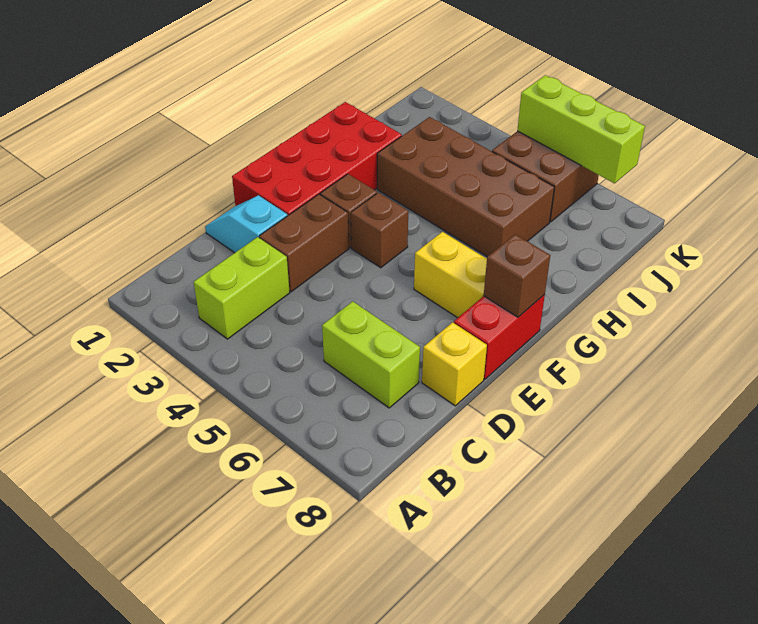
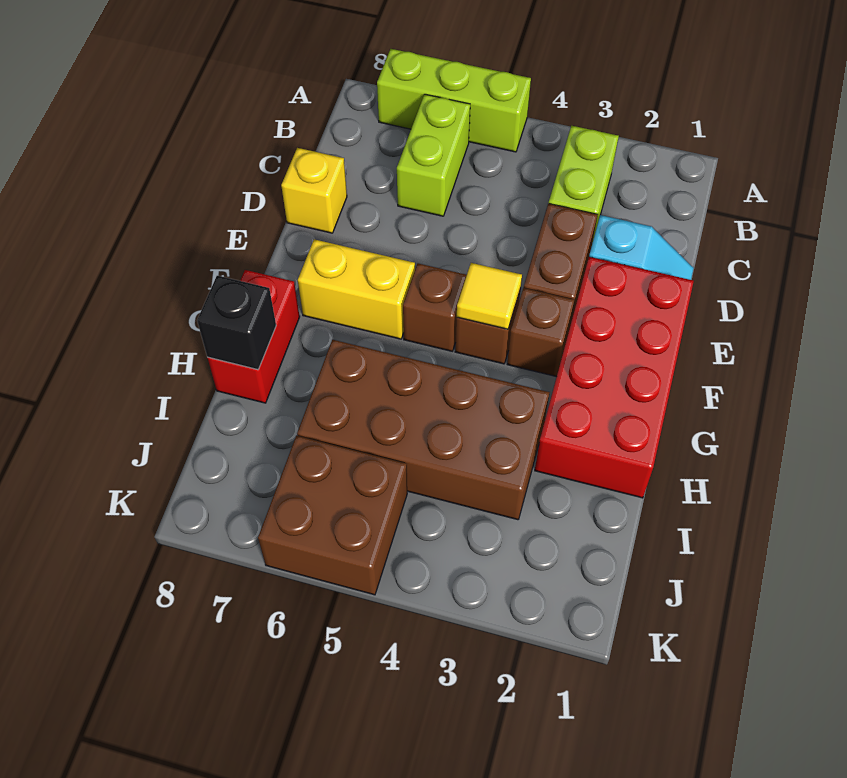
lime brick C6:C7 level 1 -> lime brick B6:C6 level 1
red brick E8:F8 level 1 -> red brick G8:H8 level 1
none -> yellow tile F4 level 2
brown brick F8 level 2 -> brown brick F5 level 1
none -> black brick H8 level 2
lime brick K5:K7 level 2 -> lime brick A5:A7 level 1

